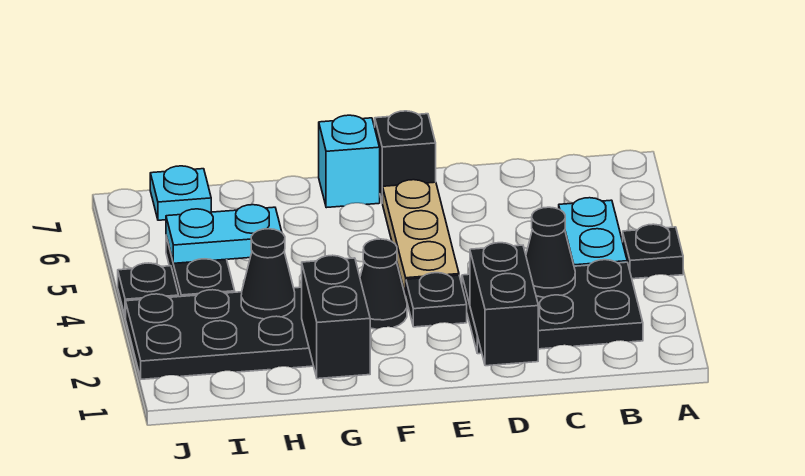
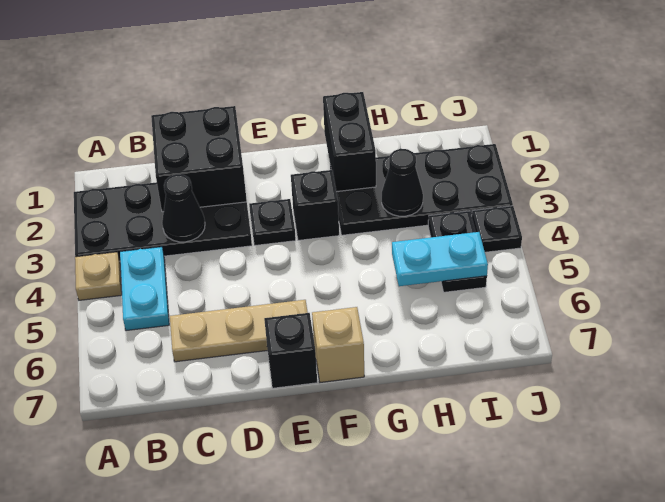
black plate A4 level 1 -> tan plate A4 level 1
black plate B2:D3 level 1 -> black plate A2:D3 level 1
black brick D1:D2 level 2 -> black brick C1:D2 level 2
tan plate E4:E6 level 1 -> tan plate C6:E6 level 1
black cone F3 level 1 -> black brick F3 level 1
cyan brick F7 level 1 -> tan brick F7 level 1
cyan plate I7 level 1 -> none

